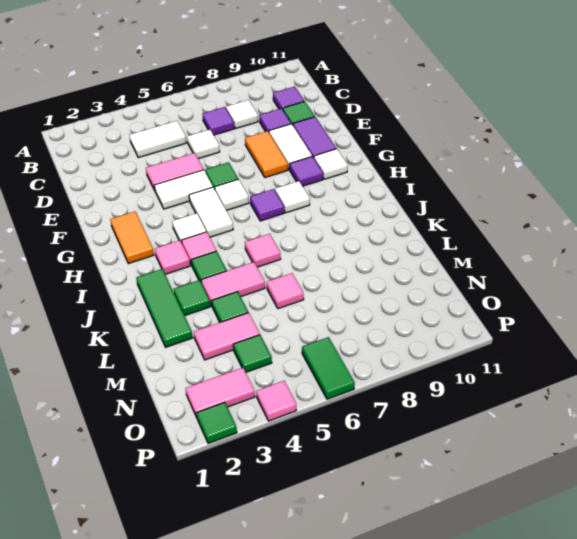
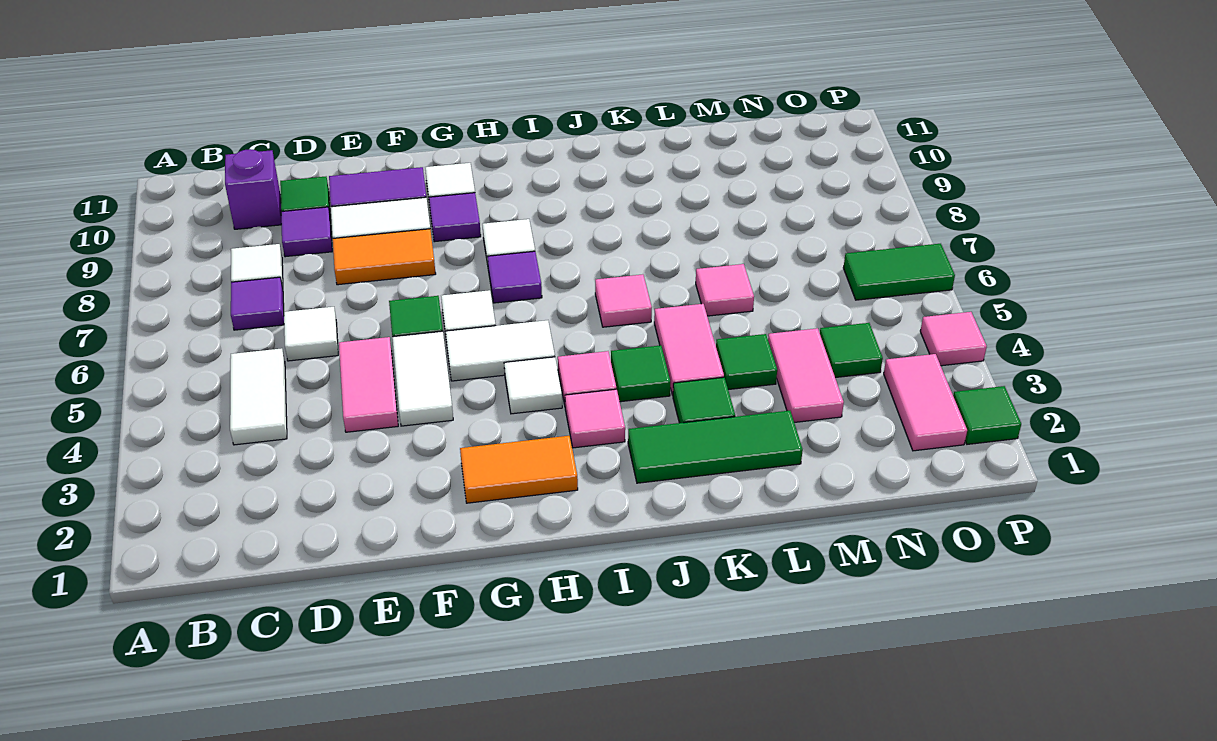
purple tile C10 level 1 -> purple brick C10 level 1

